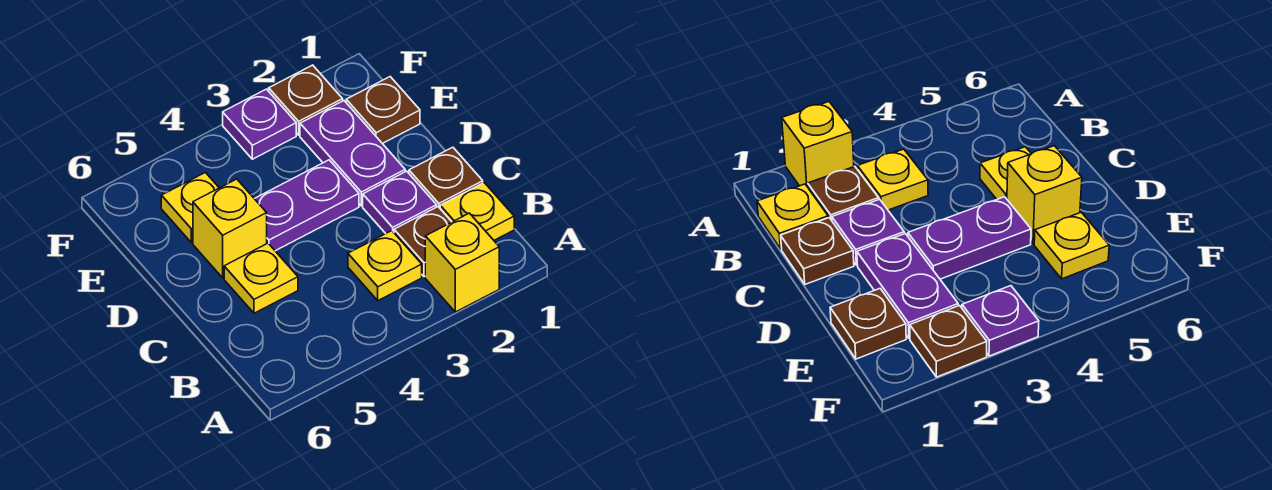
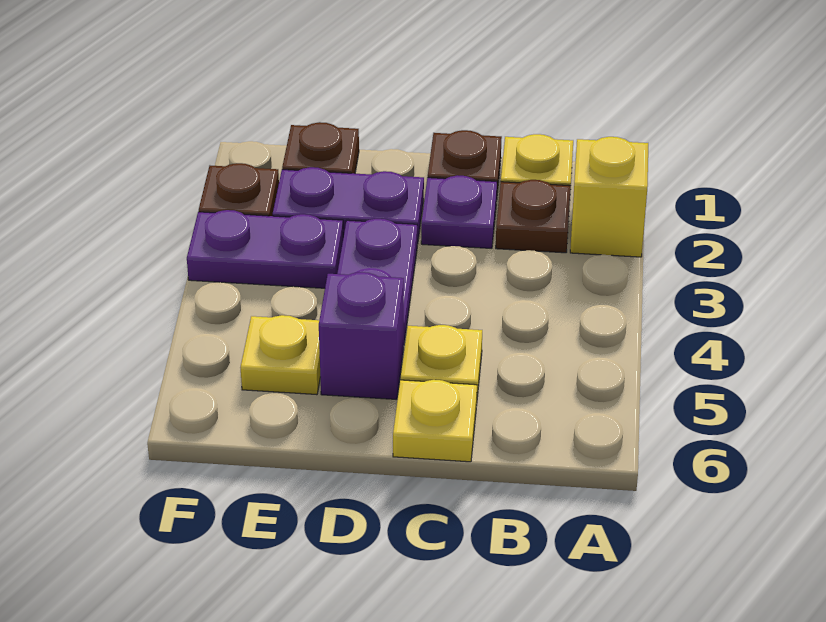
yellow plate B3 level 1 -> yellow plate C6 level 1
yellow brick D5 level 1 -> purple brick D5 level 1
purple plate F3 level 1 -> purple plate E3:F3 level 1

